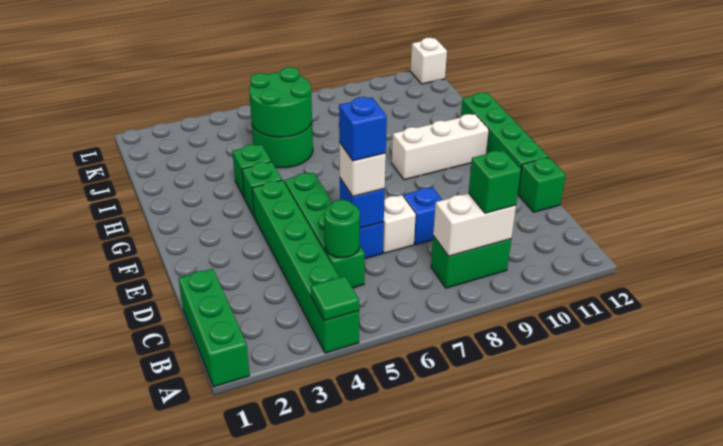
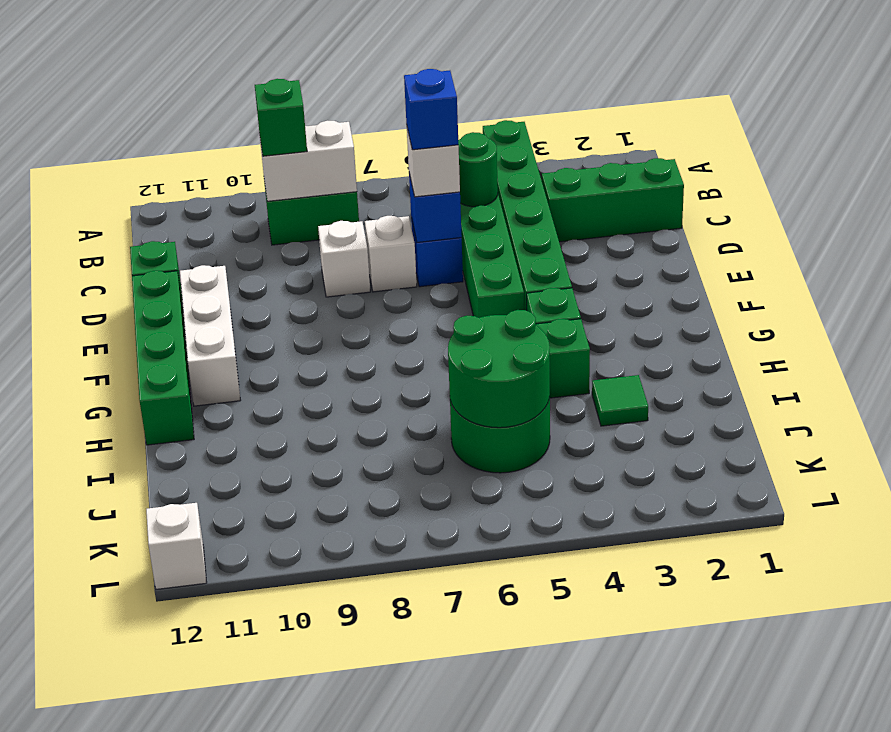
green brick A1:C1 level 1 -> green brick C1:C3 level 1
green tile A4 level 2 -> green tile I3 level 1
blue brick D8 level 1 -> white brick D8 level 1
white brick G9:G11 level 1 -> white brick E11:G11 level 1

